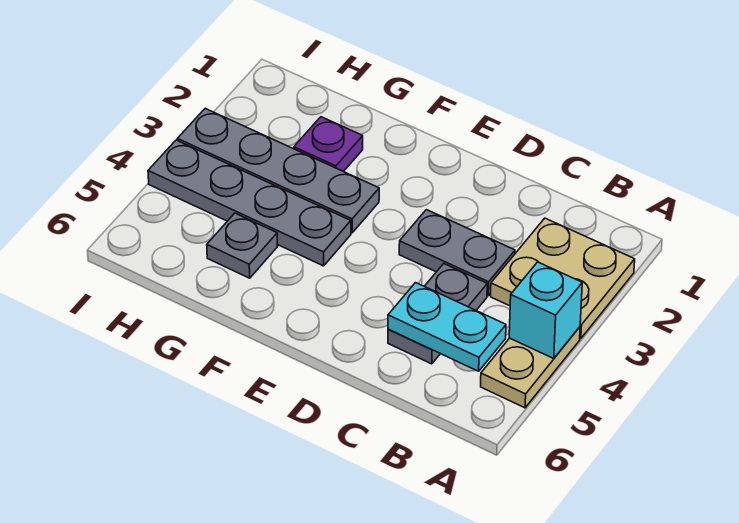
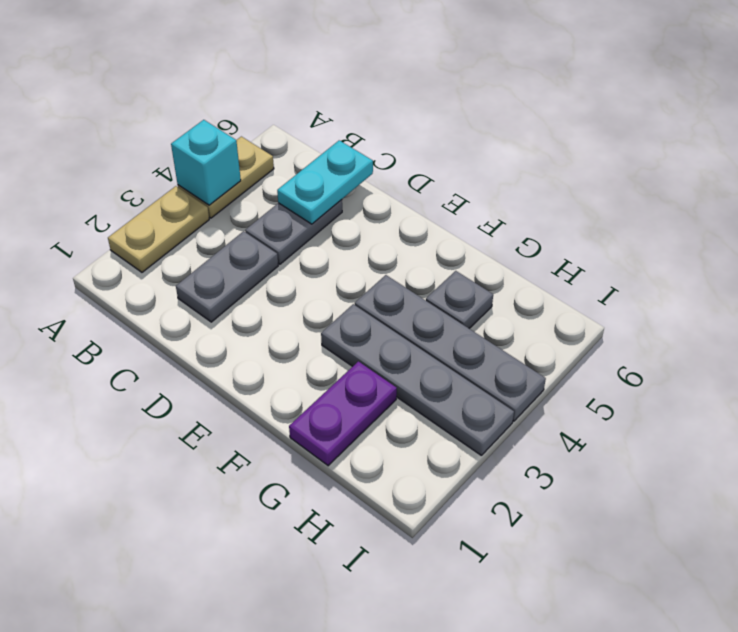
tan plate A2:B3 level 1 -> tan plate A2:A3 level 1
cyan plate B5:C5 level 2 -> cyan plate C5:C6 level 2
grey plate C3:D3 level 1 -> grey plate C2:C3 level 1
purple plate G2 level 1 -> purple plate G1:G2 level 1

